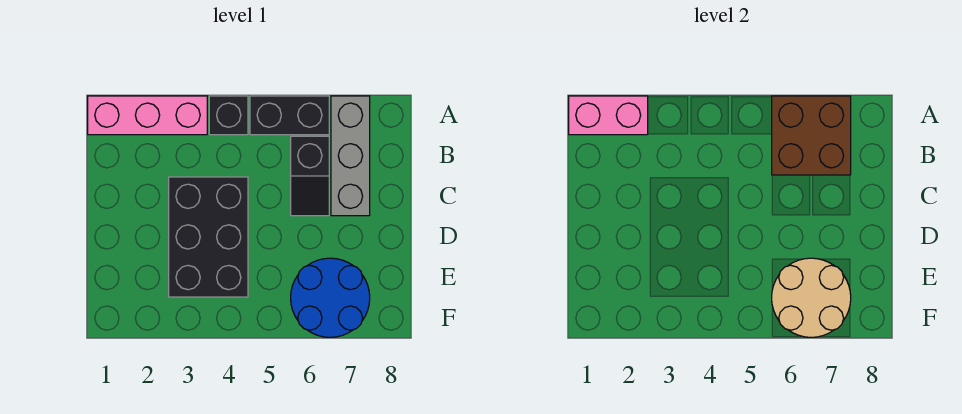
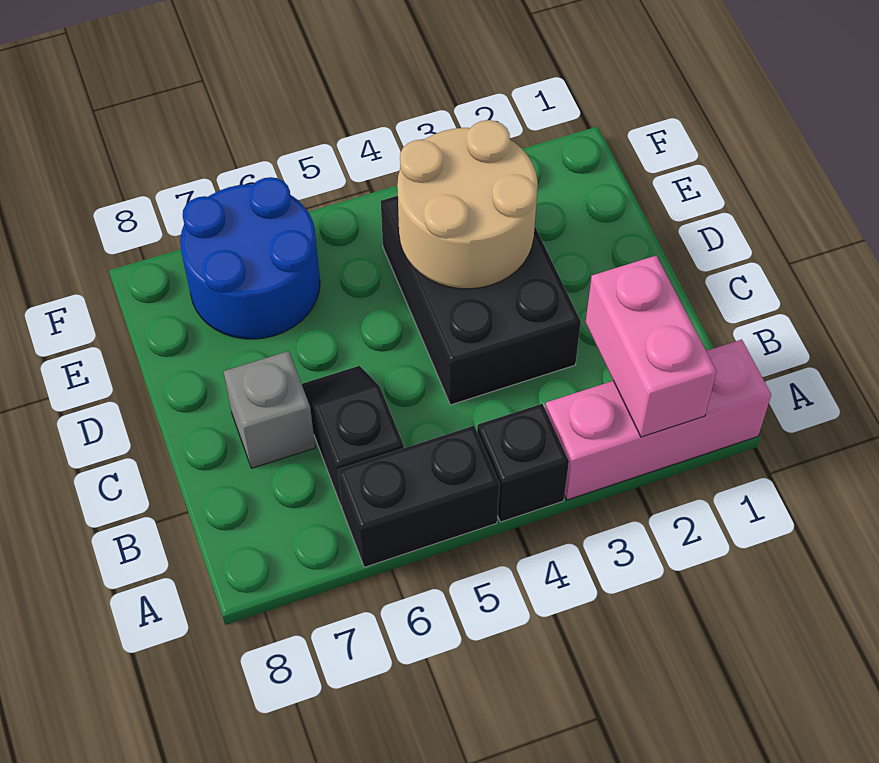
pink brick A1:A2 level 2 -> pink brick A2:B2 level 2
brown brick A6:B7 level 2 -> none
grey brick A7:C7 level 1 -> grey brick C7 level 1
tan round brick E6:F7 level 2 -> tan round brick D3:E4 level 2

